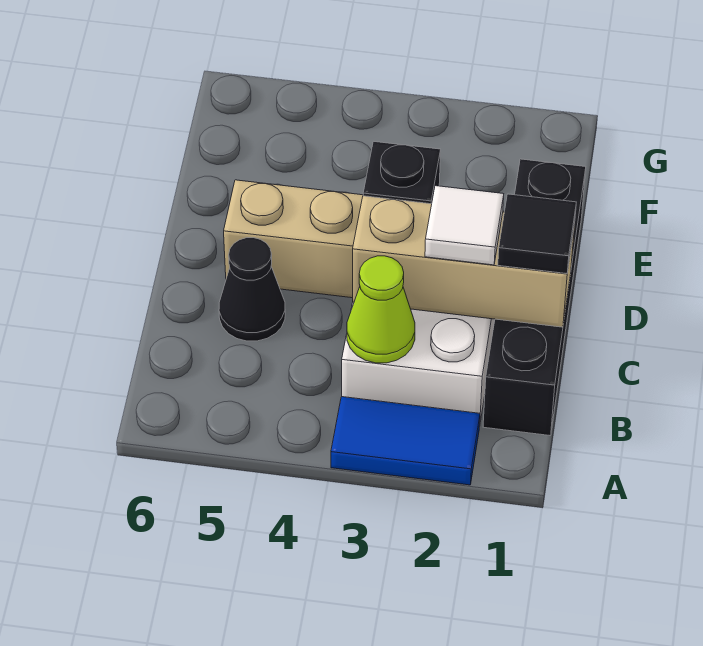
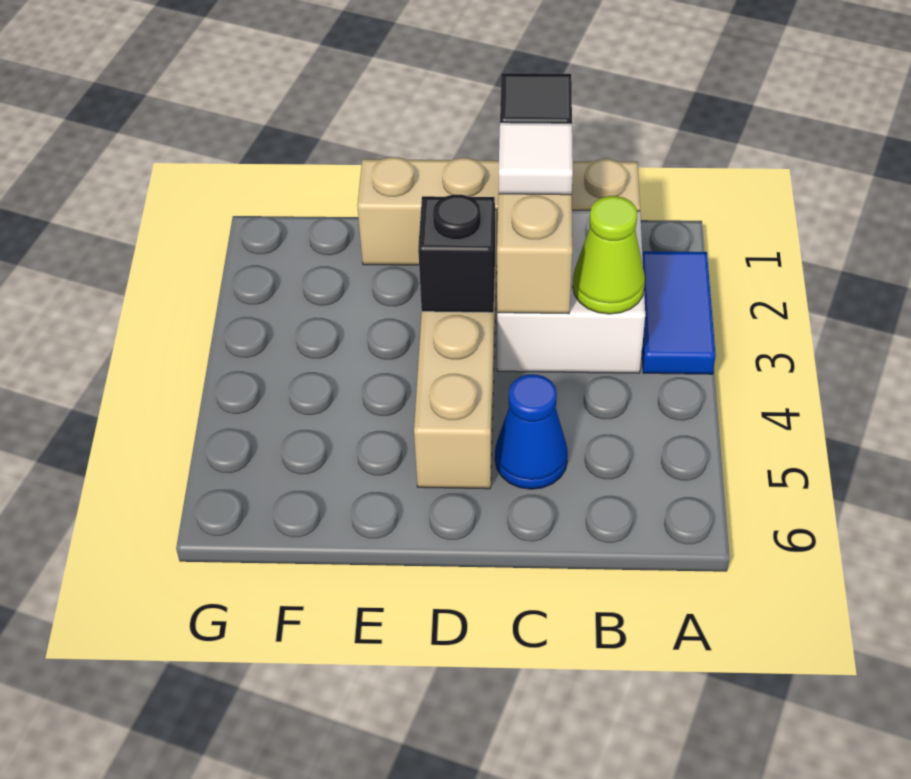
black brick B1:E1 level 1 -> tan brick B1:E1 level 1
black cone C5 level 1 -> blue cone C5 level 1

